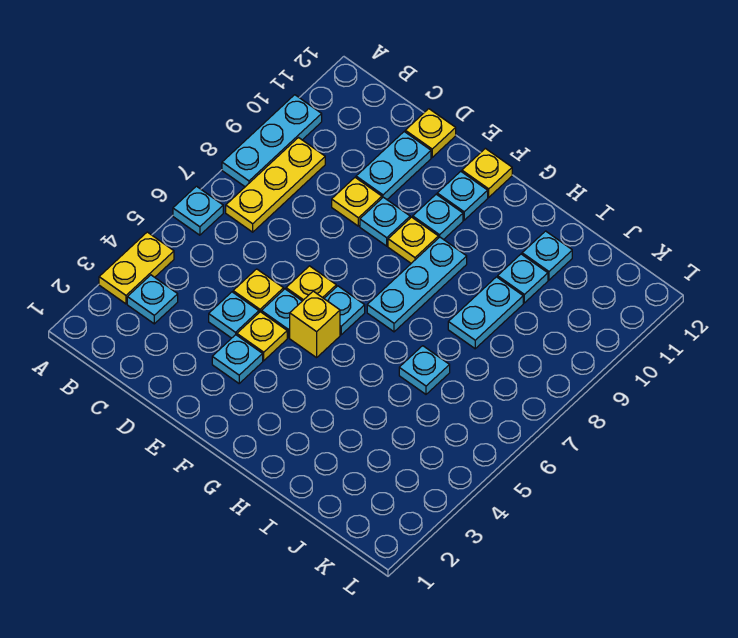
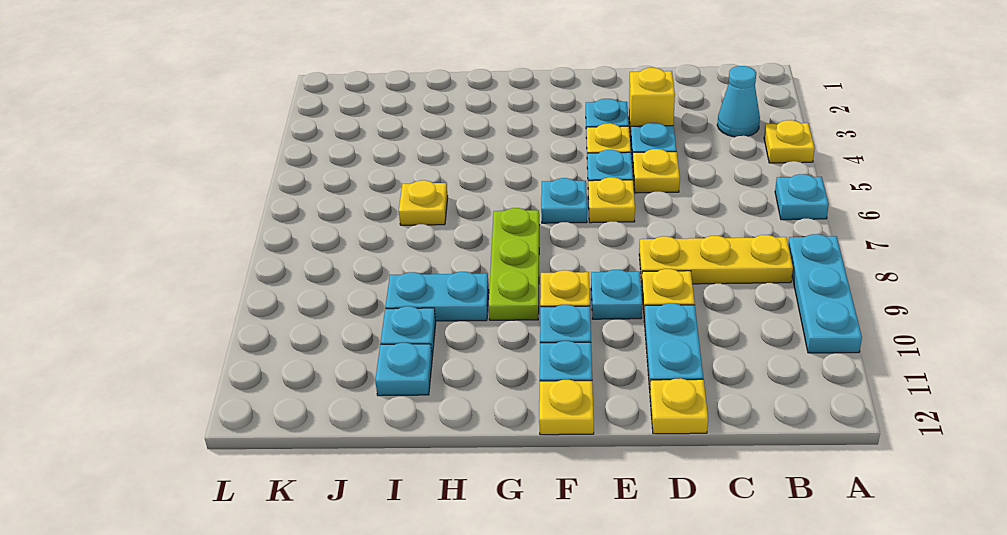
yellow plate A3:A4 level 1 -> yellow plate A4 level 1
cyan plate B3 level 1 -> cyan cone B3 level 1
yellow plate B7:B9 level 1 -> yellow plate B8:D8 level 1
yellow brick F5 level 1 -> yellow brick D3 level 1
cyan plate G7:G9 level 1 -> lime plate G7:G9 level 1
cyan plate I6 level 1 -> yellow plate I6 level 1
cyan plate I8:I9 level 1 -> cyan plate H9:I9 level 1

